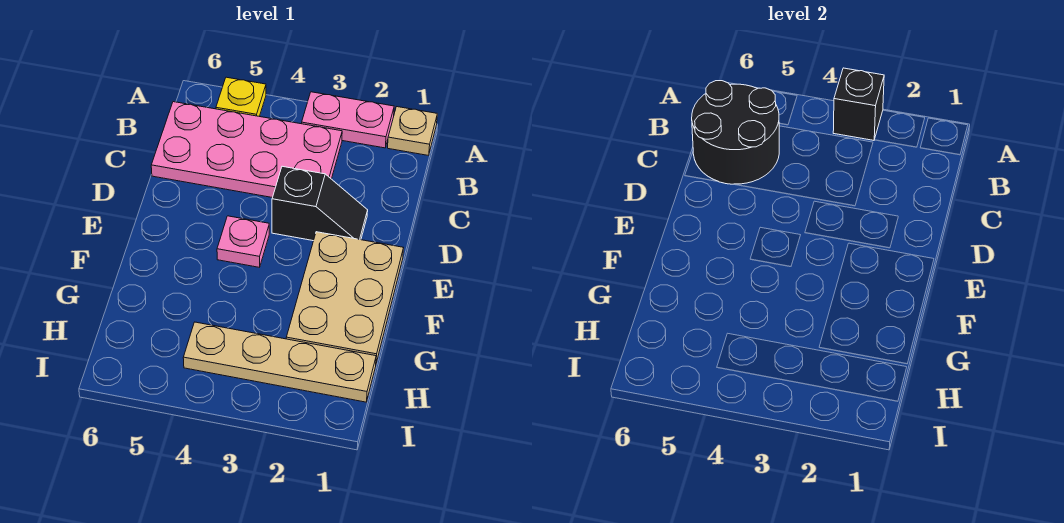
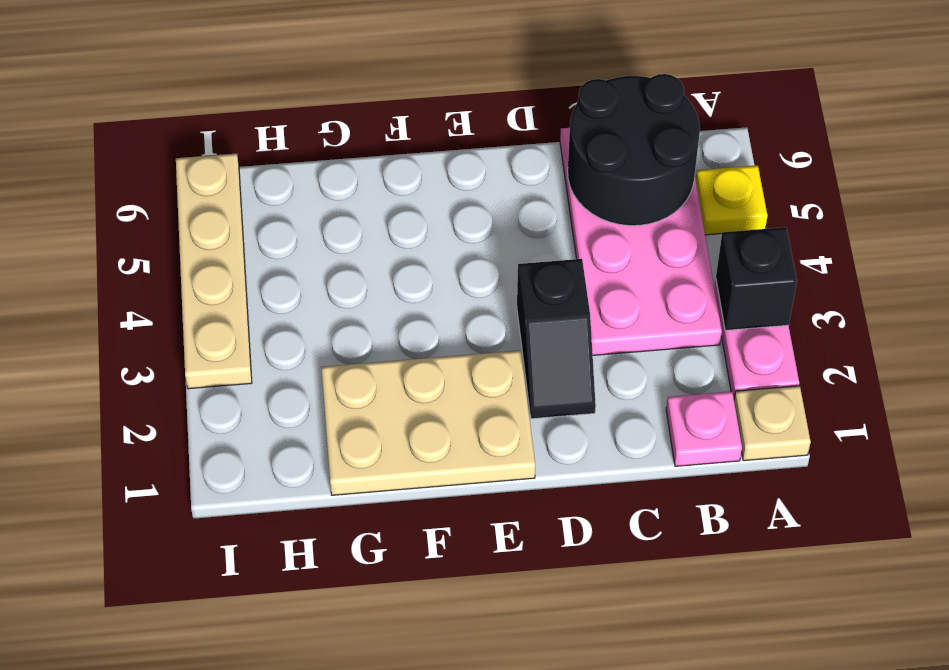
pink plate E4 level 1 -> pink plate B1 level 1
tan plate H1:H4 level 1 -> tan plate I3:I6 level 1

